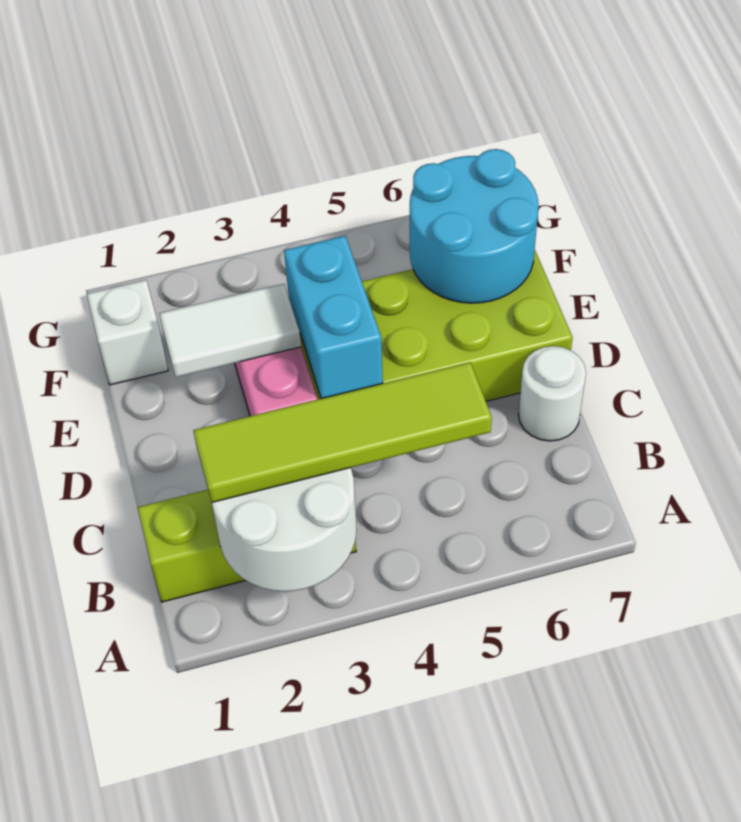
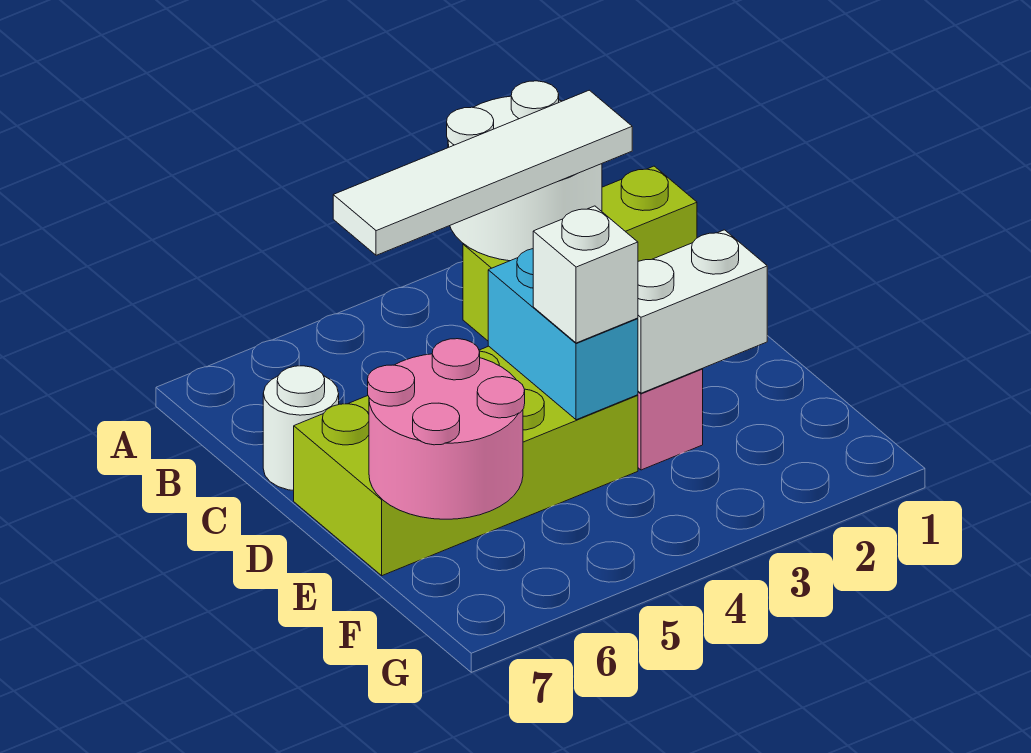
lime tile B2:B5 level 3 -> white tile B2:B5 level 3
white tile E2:E3 level 2 -> white brick E2:E3 level 2
cyan round brick E6:F7 level 2 -> pink round brick E6:F7 level 2
white brick F1 level 1 -> white brick E4 level 3

